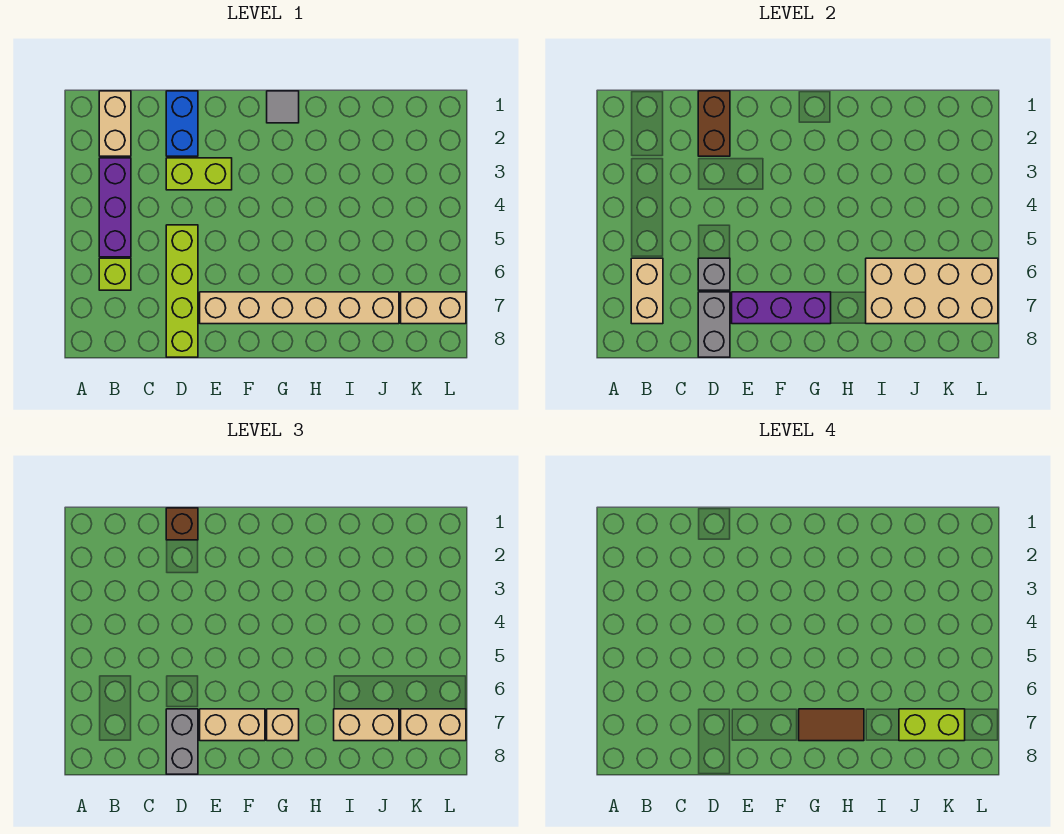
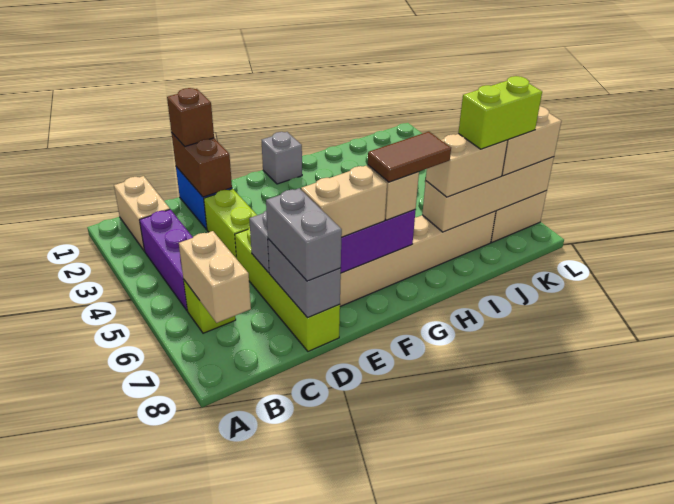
lime brick D3:E3 level 1 -> lime brick D3:D4 level 1
grey tile G1 level 1 -> grey brick G1 level 1
tan brick I6:L7 level 2 -> tan brick I7:L7 level 2

